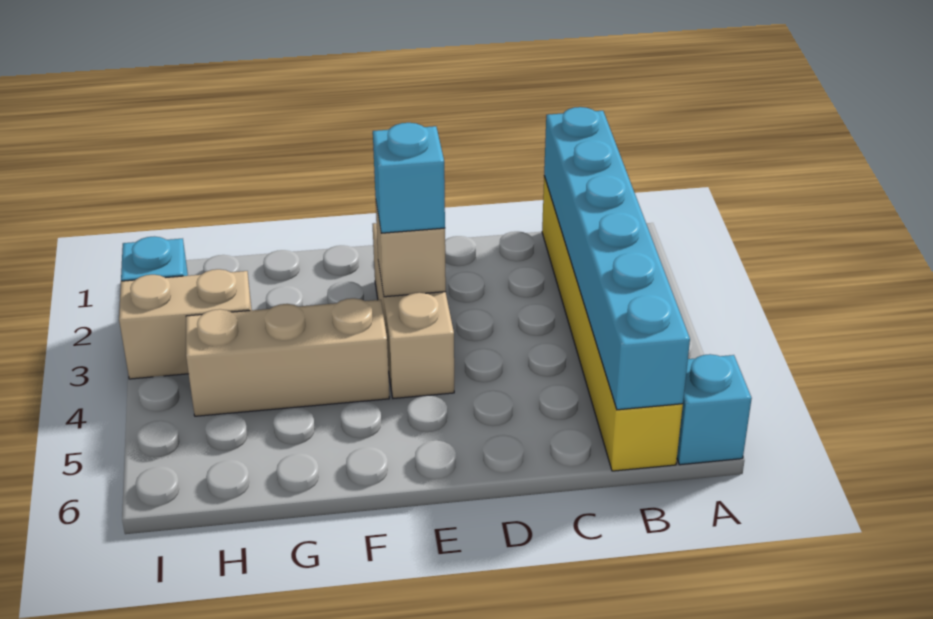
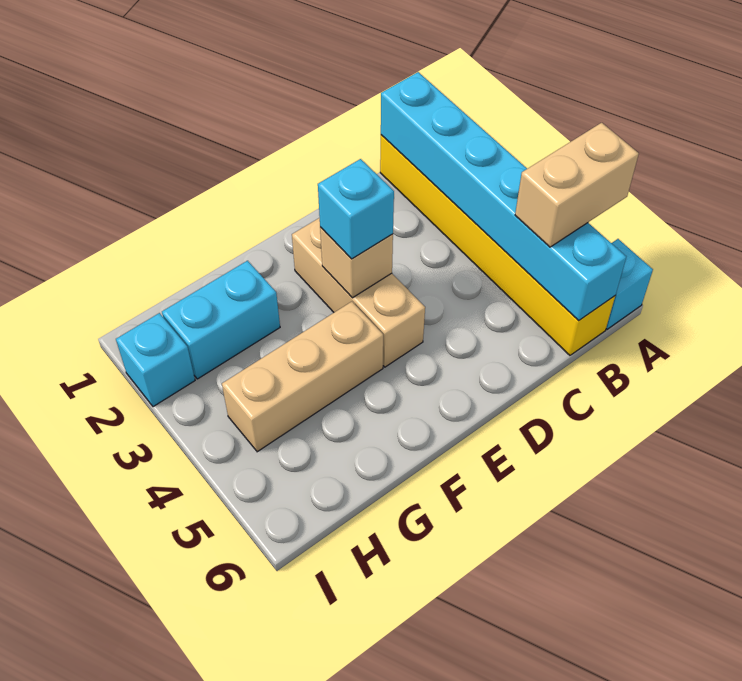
none -> cyan brick G2:H2 level 1
tan brick H3:I3 level 1 -> tan brick A5:B5 level 3

